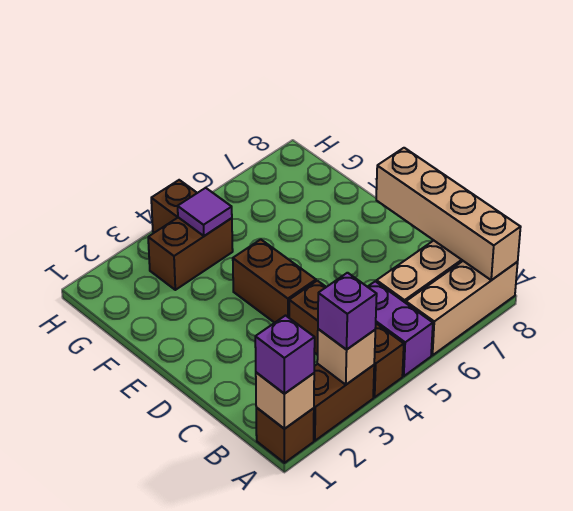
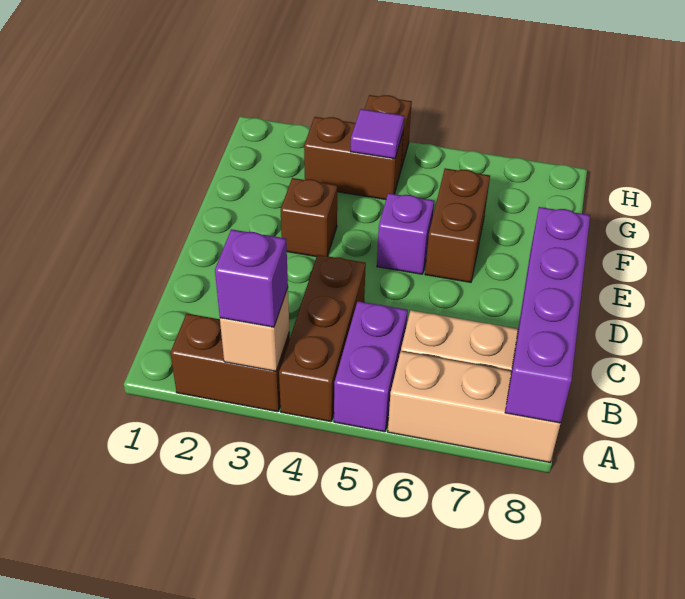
brown brick A1 level 1 -> brown brick E3 level 1
tan brick A1 level 2 -> none
purple brick A1 level 3 -> purple brick E5 level 1
tan brick A8:D8 level 2 -> purple brick A8:D8 level 2
brown brick D4:E4 level 1 -> brown brick E6:F6 level 1

